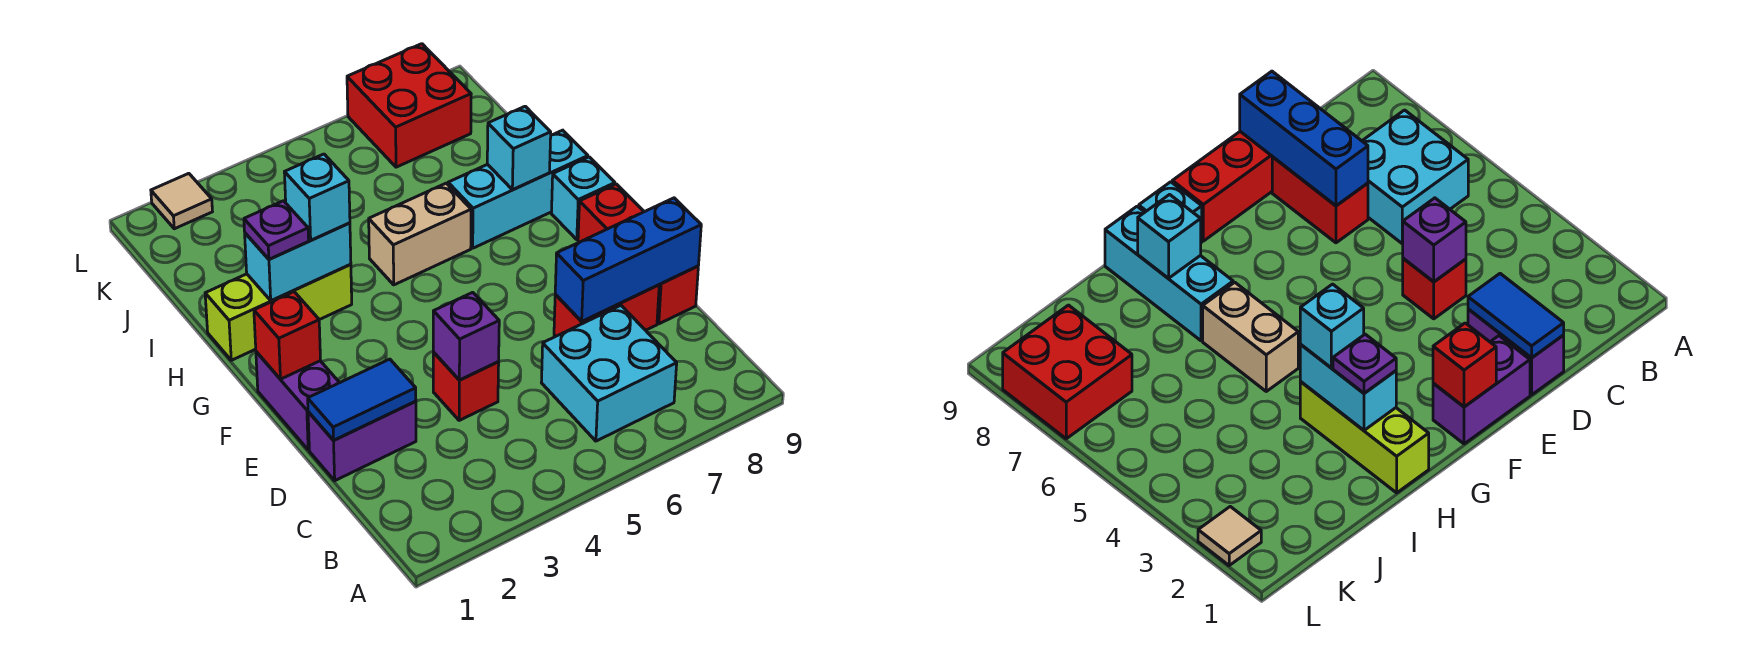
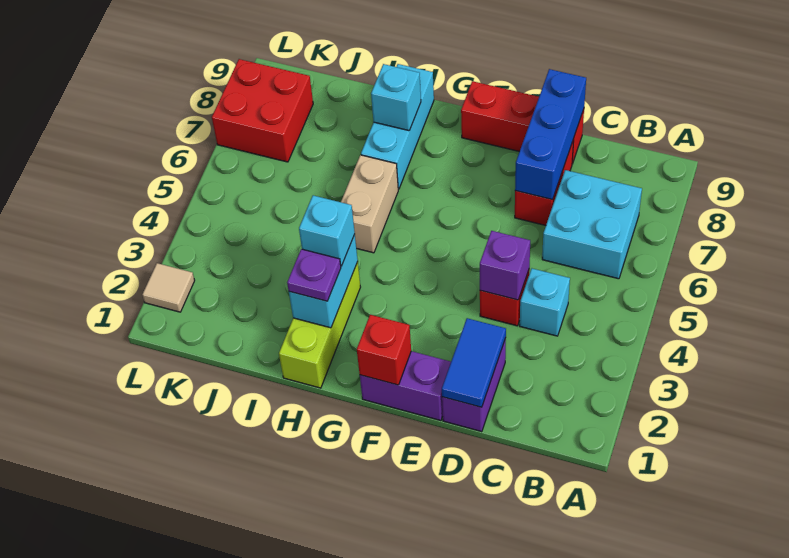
cyan brick G9 level 1 -> cyan brick C4 level 1

